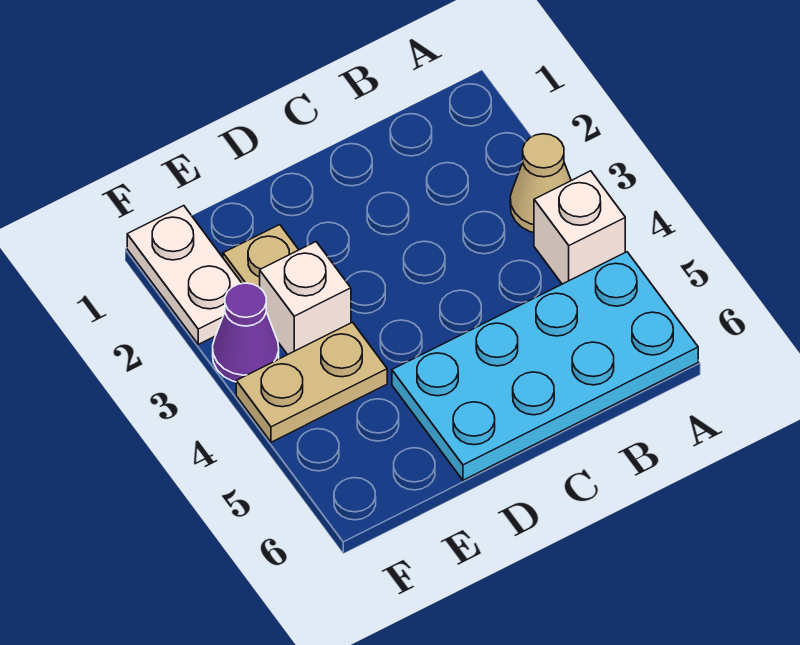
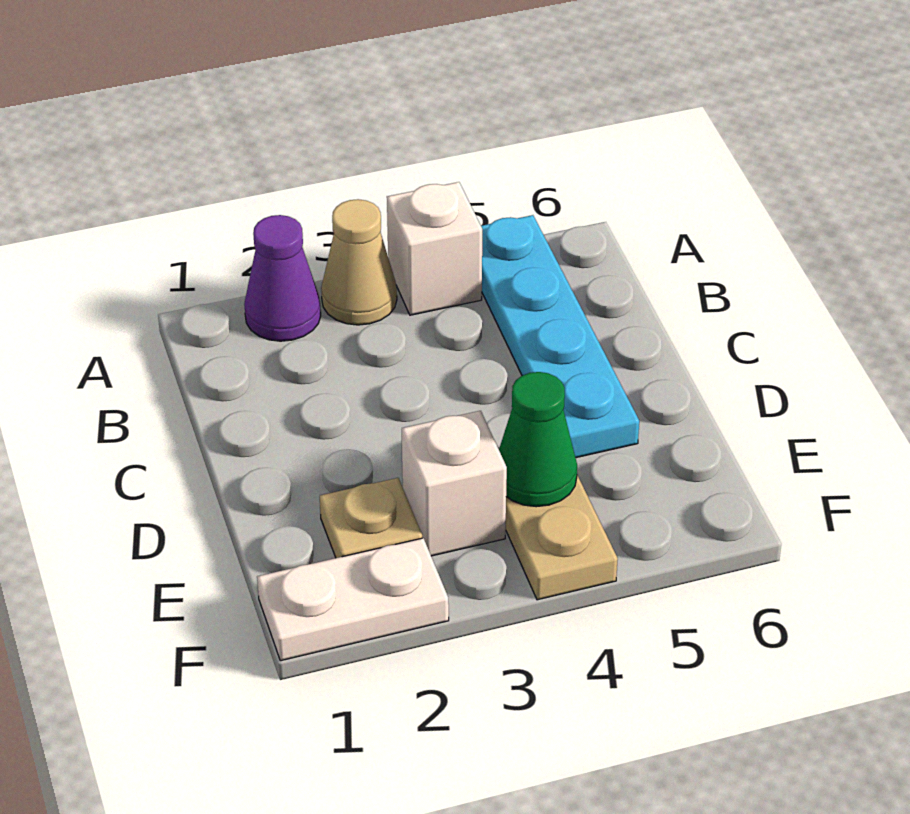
cyan plate A5:D6 level 1 -> cyan plate A5:D5 level 1
none -> green cone E4 level 2
purple cone F3 level 1 -> purple cone A2 level 1

